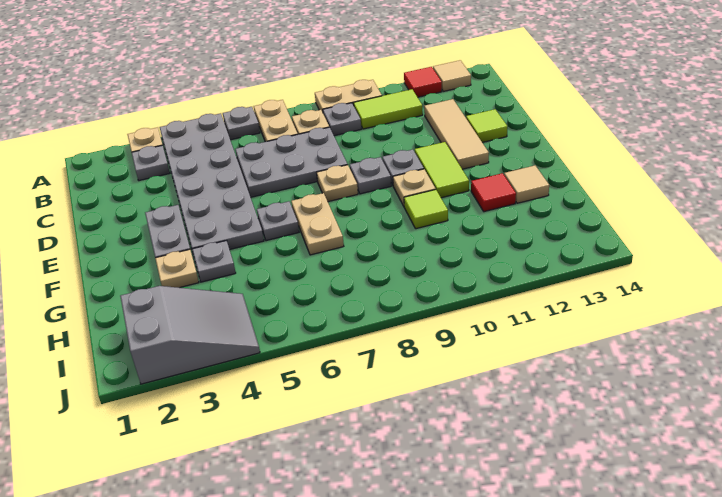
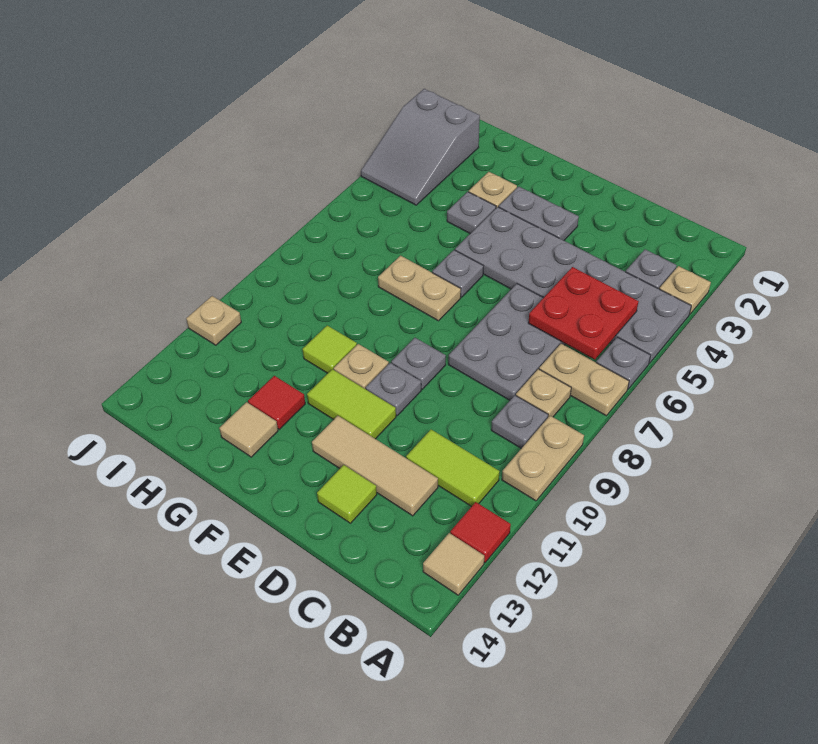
none -> red plate B5:C6 level 2
lime tile B10:B11 level 1 -> lime tile B11:C11 level 1
tan plate E8 level 1 -> tan plate J11 level 1

